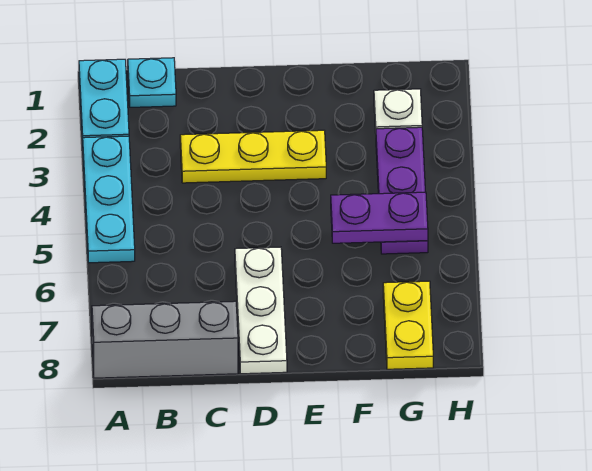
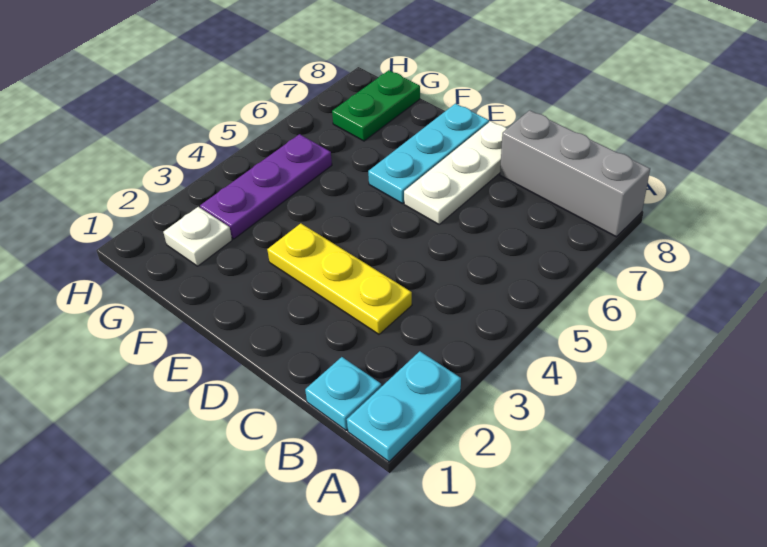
cyan plate A3:A5 level 1 -> cyan plate E6:E8 level 1
purple plate F5:G5 level 2 -> none
yellow plate G7:G8 level 1 -> green plate G7:G8 level 1

